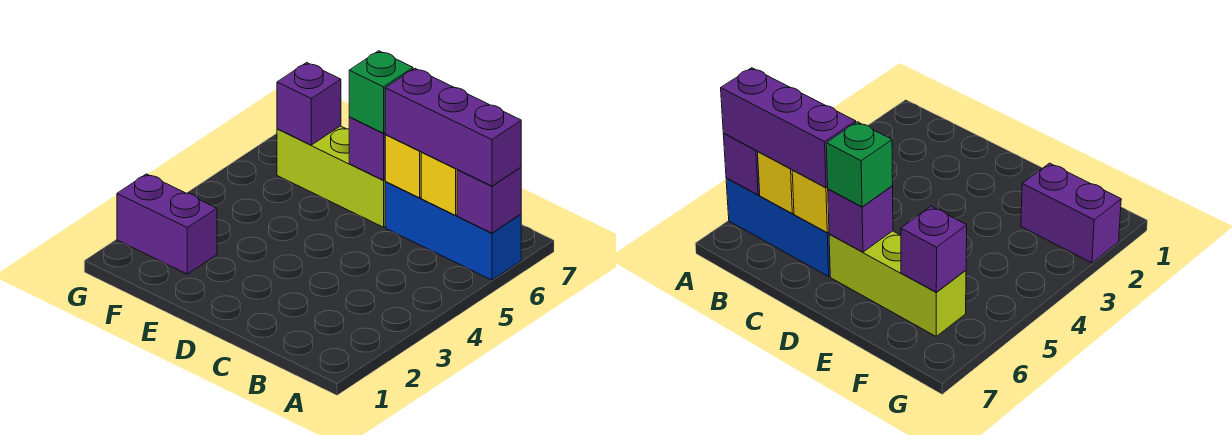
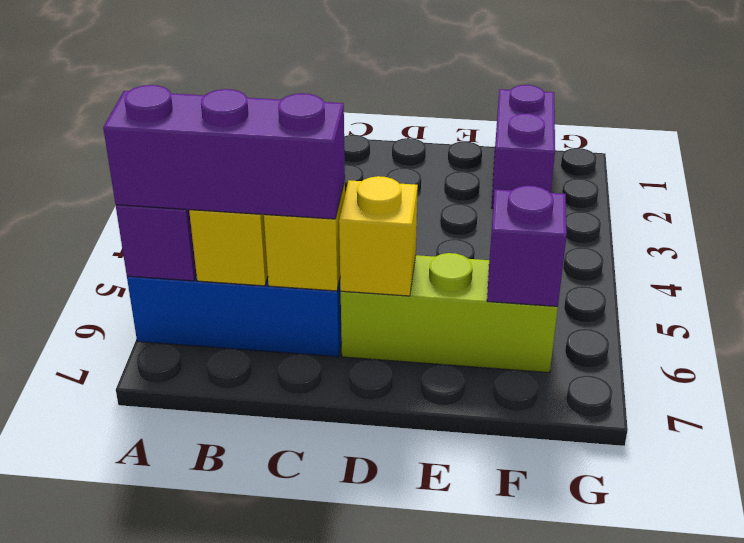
purple brick D6 level 2 -> yellow brick D6 level 2
green brick D6 level 3 -> none
purple brick F2:G2 level 1 -> purple brick F1:F2 level 1

